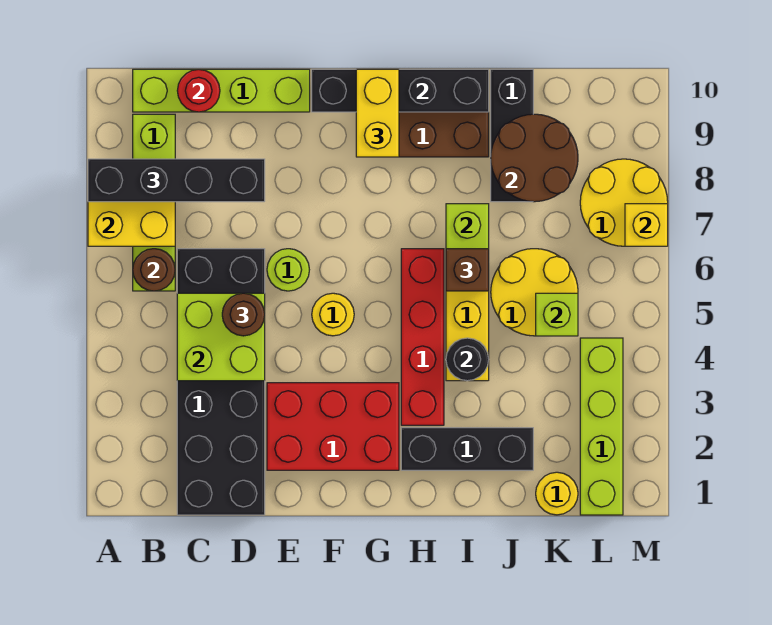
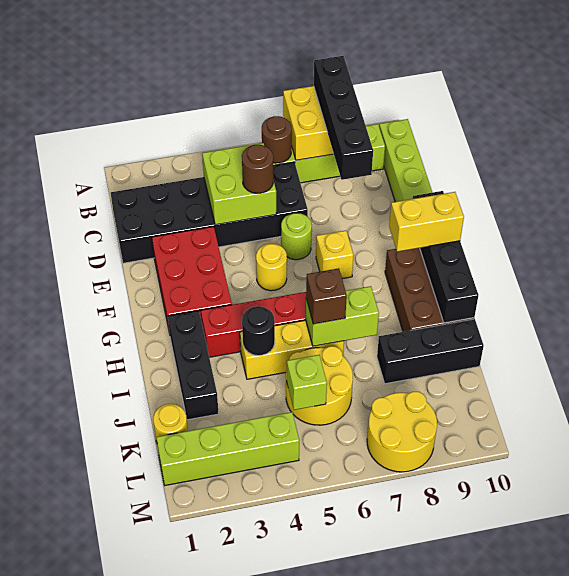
red round brick C10 level 2 -> none
brown round brick J8:K9 level 2 -> none
yellow brick M7 level 2 -> yellow brick F7 level 1

